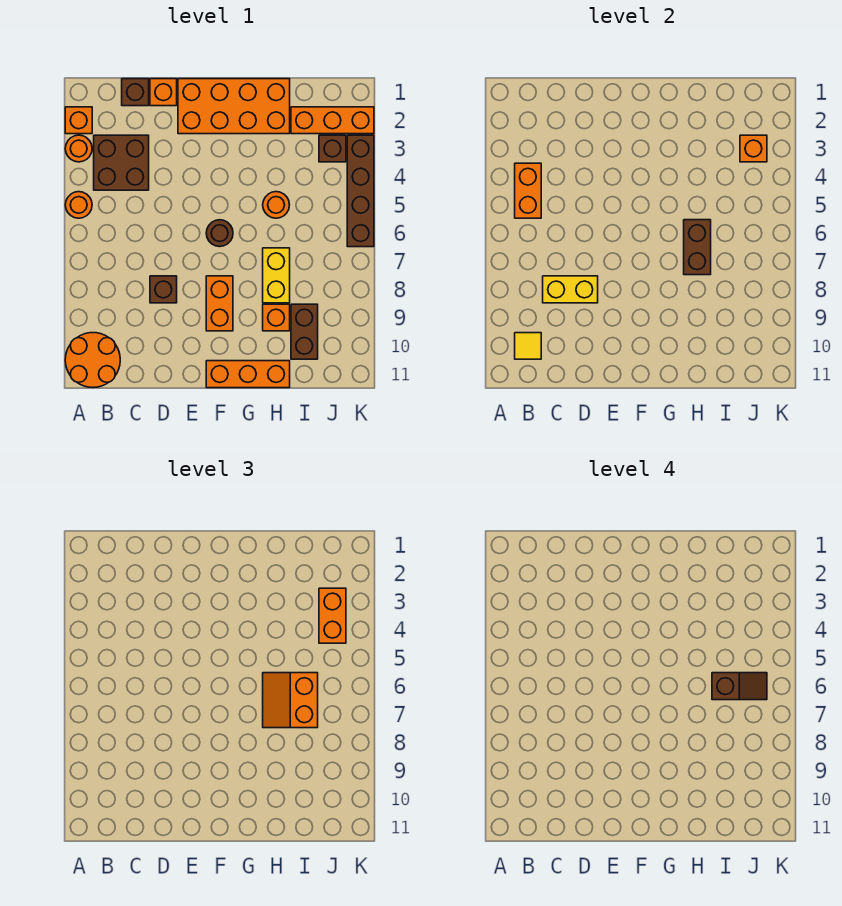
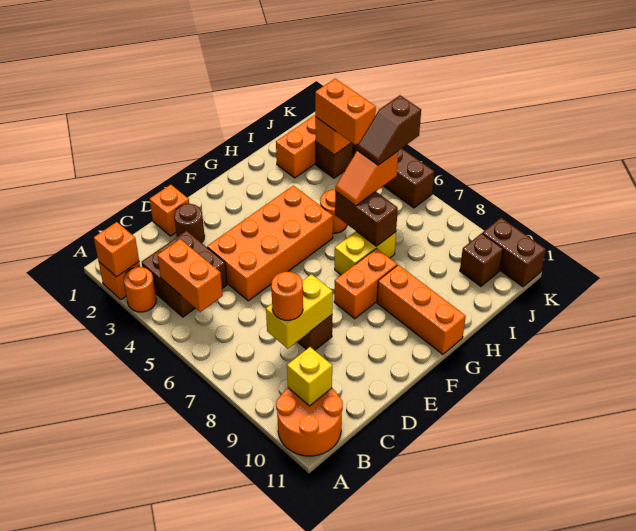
orange round brick A5 level 1 -> orange round brick C8 level 3
yellow tile B10 level 2 -> yellow brick B10 level 2
brown brick C1 level 1 -> brown brick J10 level 1
orange brick E1:H2 level 1 -> orange brick D4:G5 level 1
brown round brick F6 level 1 -> brown round brick D2 level 1
orange brick F8:F9 level 1 -> orange brick F8:G8 level 1
orange brick F11:H11 level 1 -> orange brick G9:G11 level 1
orange slope H6:I7 level 3 top I -> orange slope H6:I6 level 3 top I
yellow brick H7:H8 level 1 -> yellow brick G7:H7 level 1
orange brick H9 level 1 -> orange brick A2 level 2
brown slope I6:J6 level 4 top I -> brown slope I6:J6 level 4 top J
brown brick I9:I10 level 1 -> brown brick K10:K11 level 1

